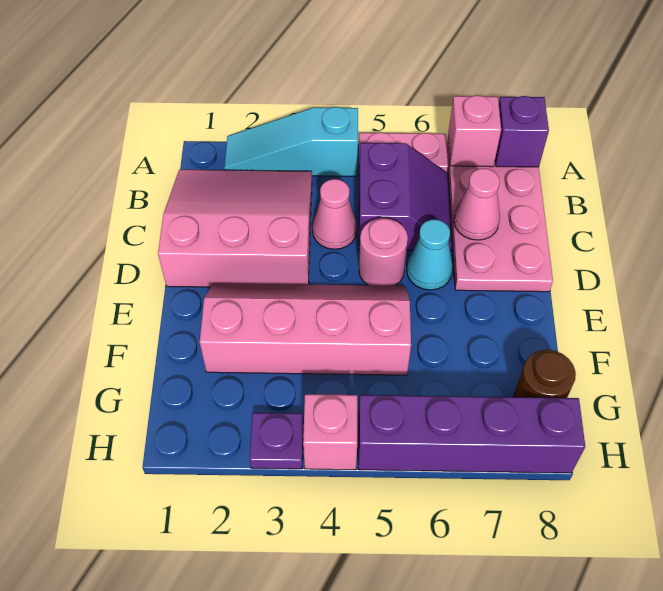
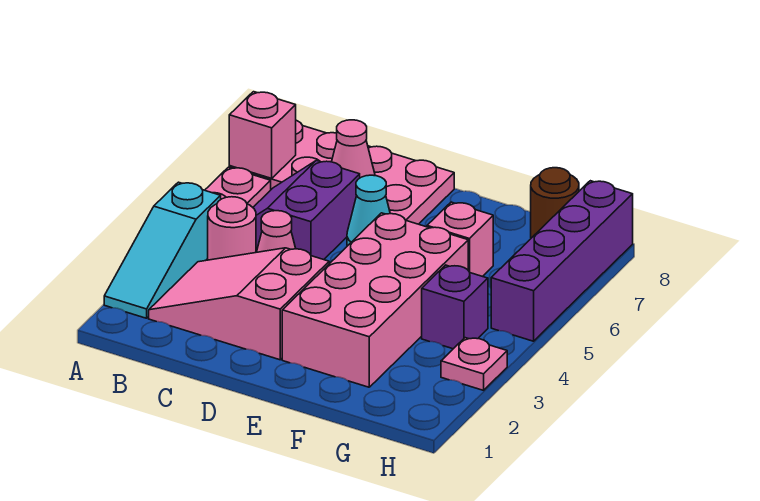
purple brick A8 level 2 -> purple brick G4 level 1
pink slope B1:D3 level 1 top D -> pink slope B2:D3 level 1 top D
purple slope B5:C6 level 1 top 5 -> purple slope B5:C6 level 1 top C
pink round brick D5 level 1 -> pink round brick B4 level 1
pink slope E2:F5 level 1 top F -> pink brick E2:F5 level 1
purple plate H3 level 1 -> pink plate H3 level 1
pink brick H4 level 1 -> pink brick F6 level 1

